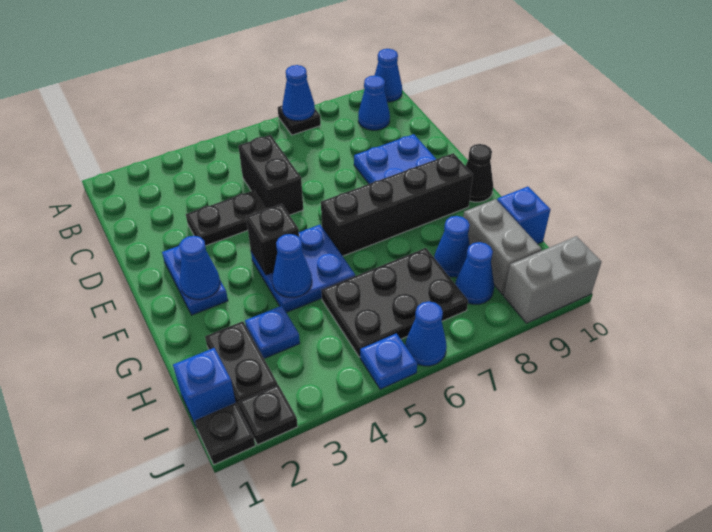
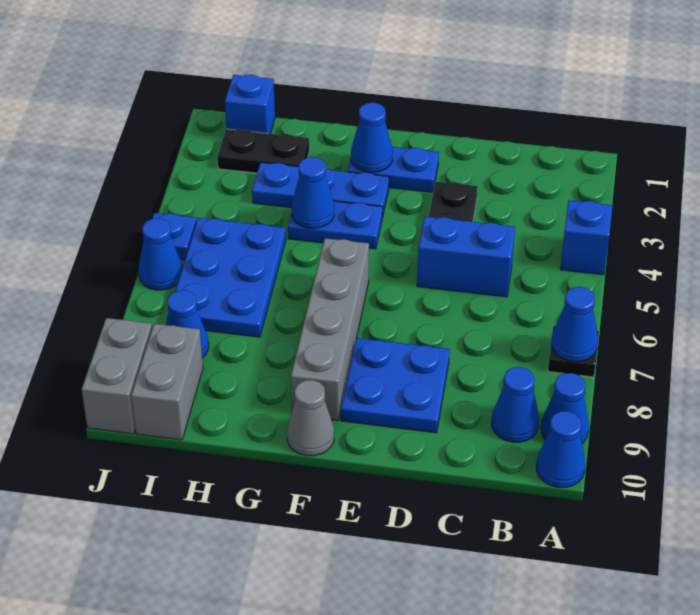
black brick C5:D5 level 1 -> blue brick C5:D5 level 1
blue plate F4:G5 level 1 -> blue plate F4:G4 level 1
black brick F4 level 2 -> none
black brick F6:F9 level 1 -> grey brick F6:F9 level 1
black cone F10 level 1 -> grey cone F10 level 1
blue plate H3 level 1 -> blue plate F3:H3 level 1
black plate H5:I7 level 1 -> blue plate H5:I7 level 1
blue cone H8 level 1 -> blue cone A9 level 1
grey brick H9:I9 level 1 -> grey brick I9:I10 level 1
blue brick H10 level 1 -> blue brick A4 level 1
black plate J1 level 1 -> none
black plate J2 level 1 -> none

